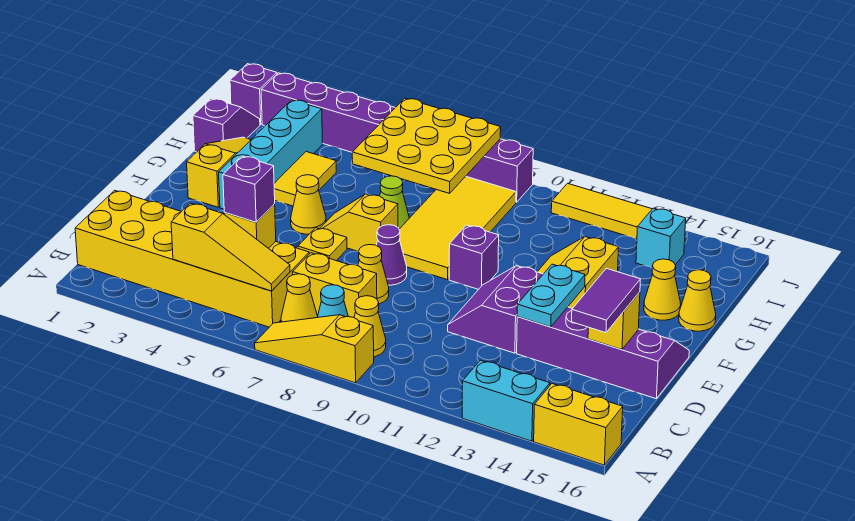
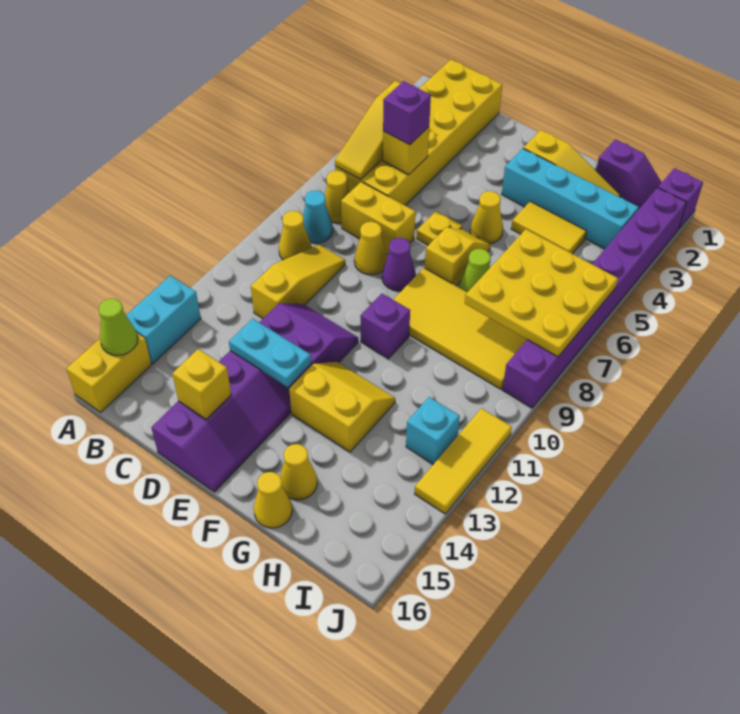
yellow slope A7:A9 level 1 top 9 -> yellow slope C9:C11 level 1 top 11
none -> lime cone A15 level 2
yellow brick C7:C8 level 1 -> yellow brick C7:D7 level 1
purple tile C15:D15 level 3 -> none
cyan brick I14 level 1 -> cyan brick I12 level 1

